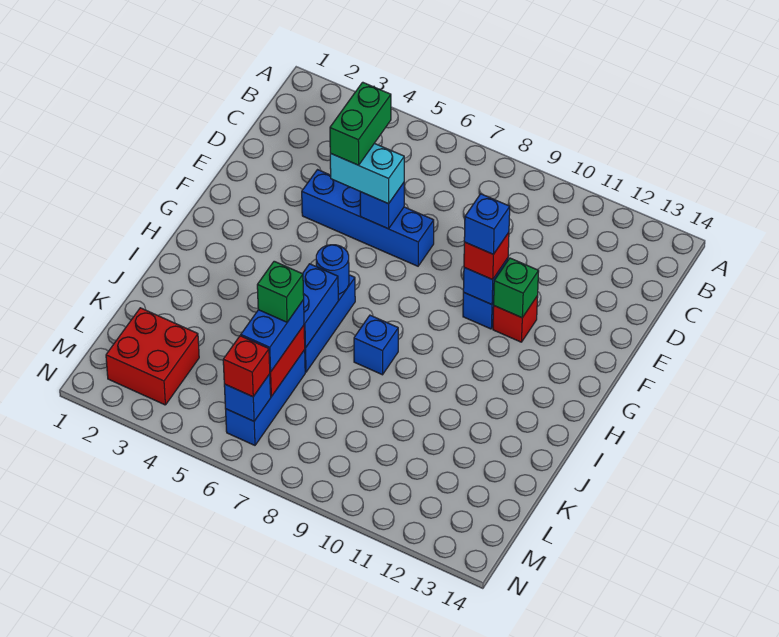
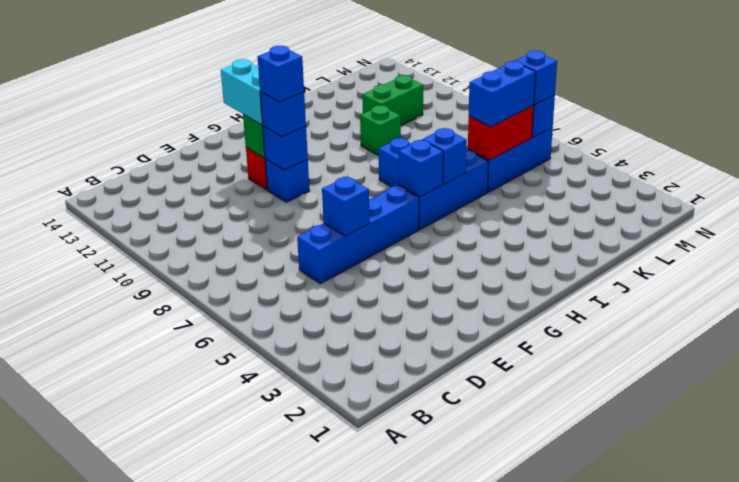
green brick D5:E5 level 4 -> green brick K11:L11 level 1
blue brick E4:E7 level 1 -> blue brick D6:G6 level 1
cyan brick E5:E6 level 3 -> cyan brick F11:F12 level 3
red brick F10 level 3 -> blue brick F10 level 3
blue round brick H6 level 2 -> blue brick H6 level 2
blue brick I6:J6 level 2 -> blue brick I6 level 2
green brick K6 level 4 -> green brick J10 level 1
red brick L2:M3 level 1 -> none
red brick M6 level 3 -> blue brick M6 level 3

